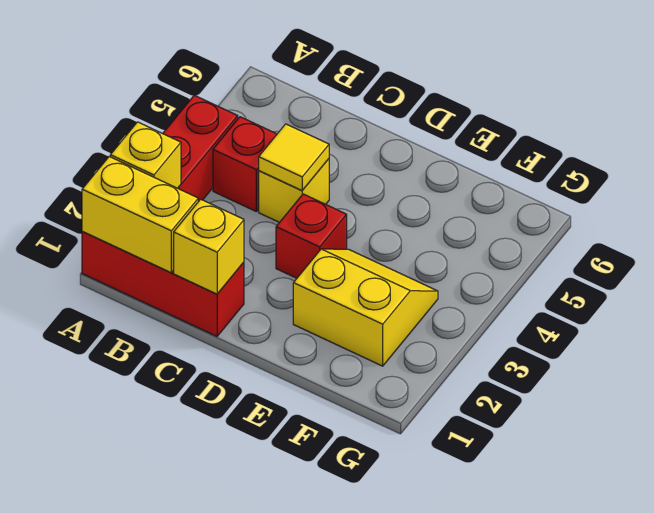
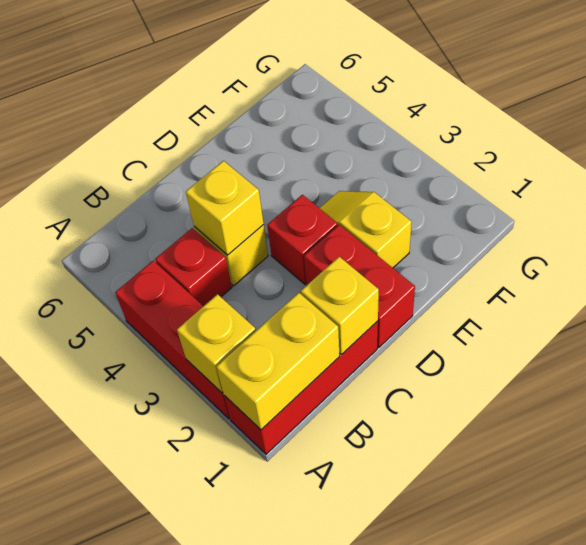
yellow tile C4 level 2 -> yellow brick C4 level 2
none -> red brick D1:D2 level 1
yellow slope E2:F3 level 1 top 2 -> yellow slope E2:E3 level 1 top 2

